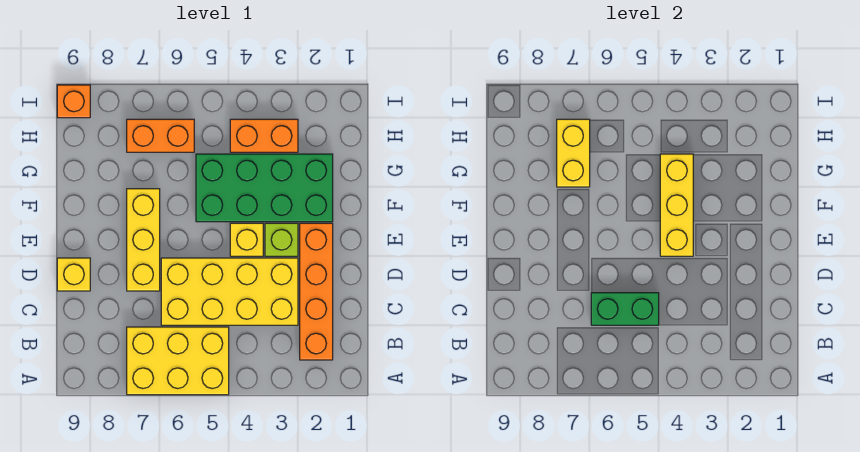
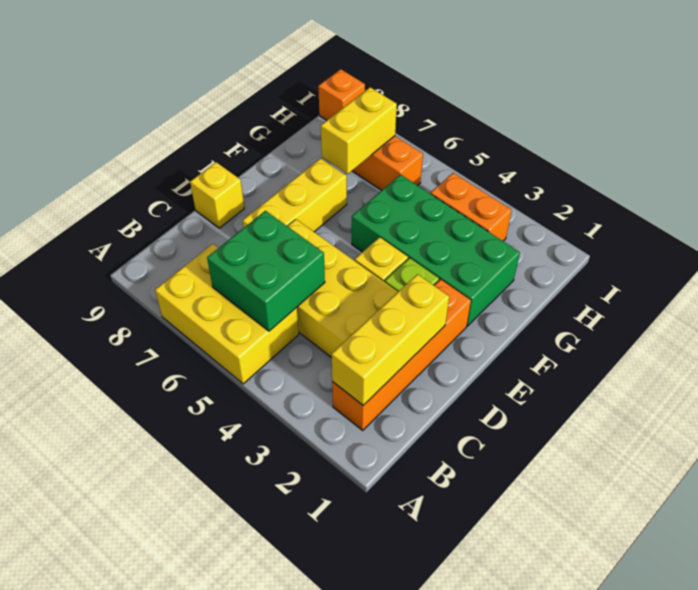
green brick C5:C6 level 2 -> green brick B5:C6 level 2
yellow brick E4:G4 level 2 -> yellow brick B2:D2 level 2

